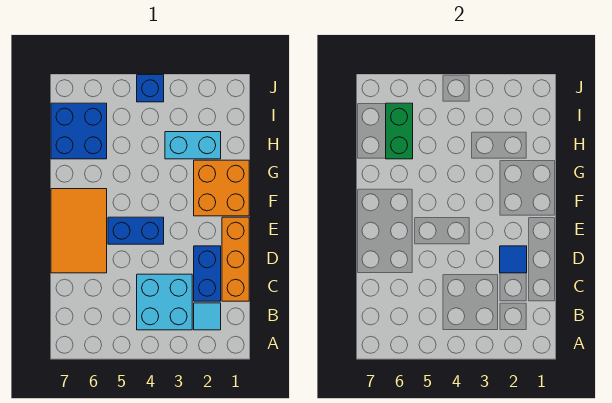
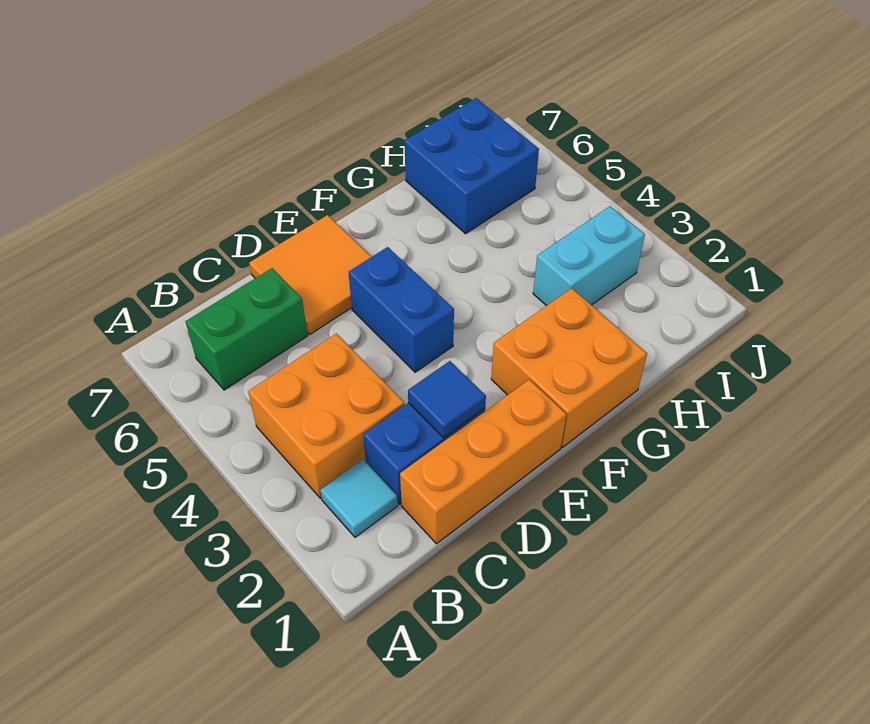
cyan brick B3:C4 level 1 -> orange brick B3:C4 level 1
orange tile D6:F7 level 1 -> orange tile D6:E7 level 1
cyan brick H2:H3 level 1 -> cyan brick H3:I3 level 1
green brick H6:I6 level 2 -> green brick B6:C6 level 1
blue brick J4 level 1 -> none

